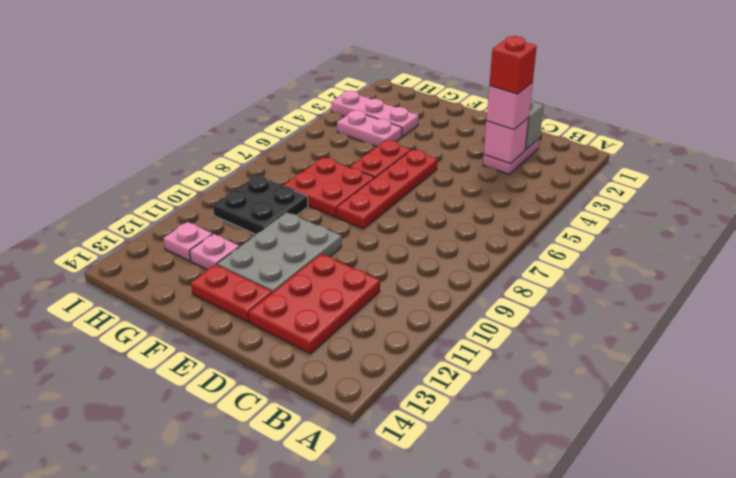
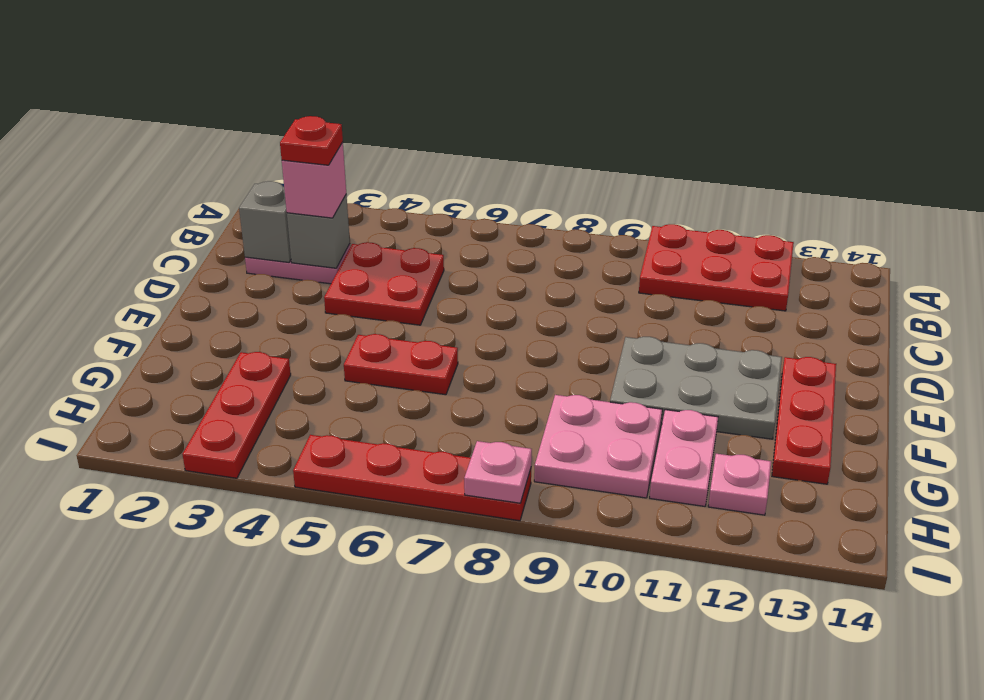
pink brick C3 level 2 -> grey brick C3 level 2
red brick C3 level 4 -> red plate C3 level 4
red plate C11:D13 level 1 -> red plate A10:B12 level 1
red plate E5:E8 level 1 -> red plate I5:I8 level 1
red plate E13:F13 level 1 -> red plate E13:G13 level 1
red plate F7:G8 level 1 -> red plate C4:D5 level 1
pink plate G3:I3 level 1 -> red plate G3:I3 level 1
pink plate G4:H4 level 1 -> pink plate G11:H11 level 1
black plate G9:H10 level 1 -> pink plate G9:H10 level 1
pink plate G12 level 1 -> pink plate I8 level 2

